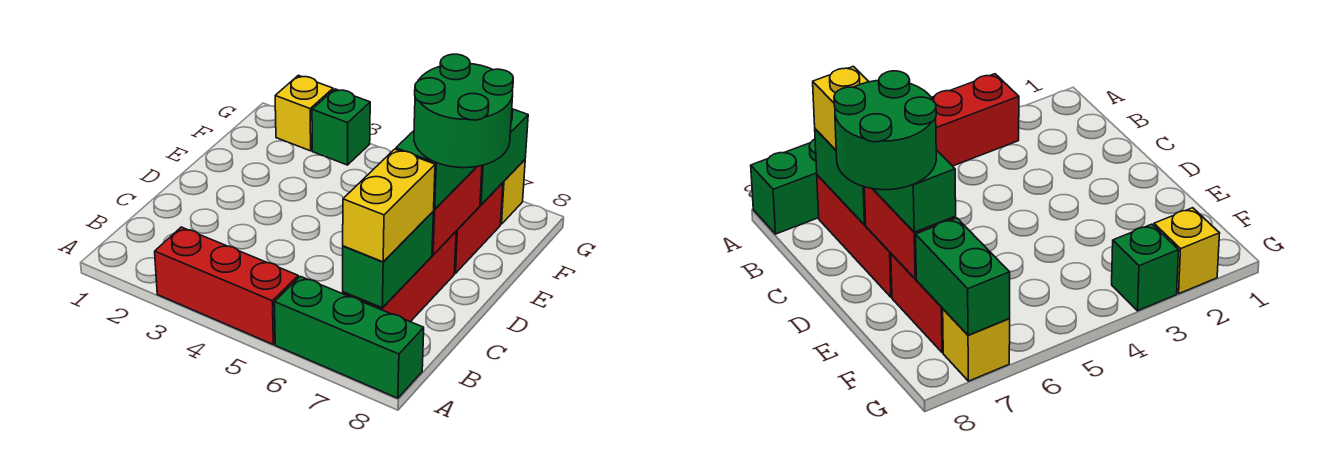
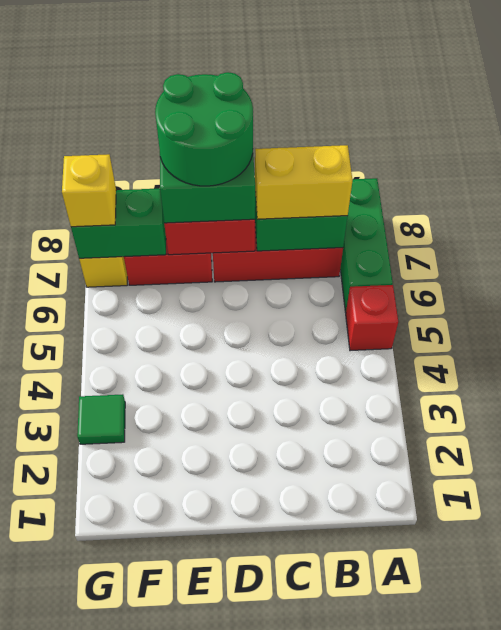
red brick A3:A5 level 1 -> red brick A5 level 1
yellow brick G2 level 1 -> yellow brick G7 level 3
green brick G3 level 1 -> green tile G3 level 1

